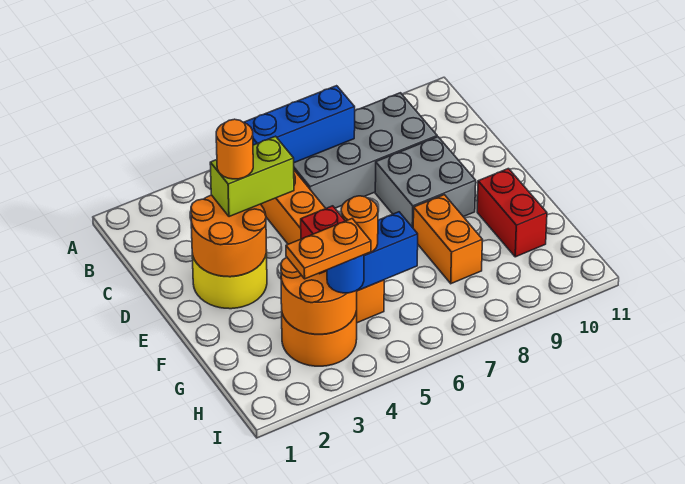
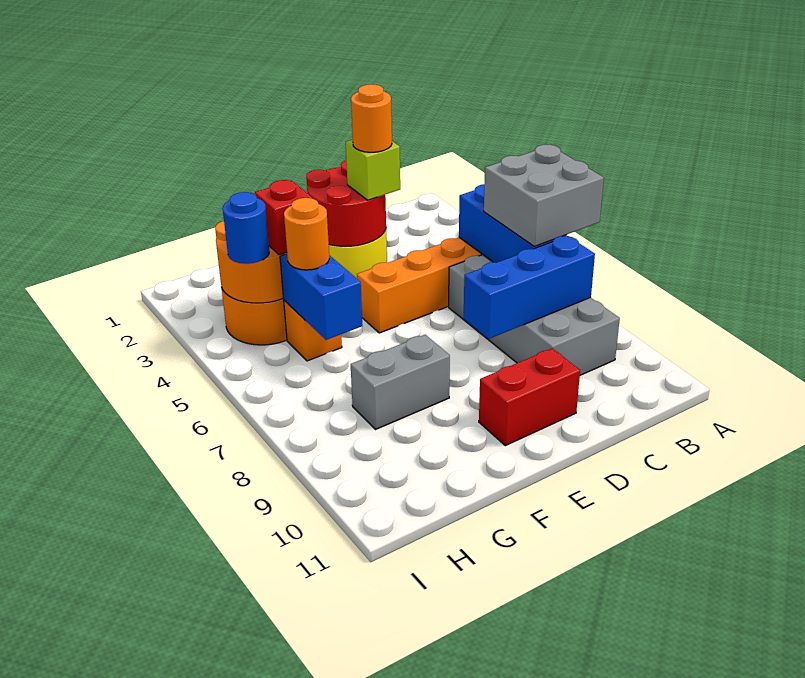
none -> blue brick B8:D8 level 2
orange round brick D2:E3 level 2 -> red round brick D2:E3 level 2
lime brick D3:D4 level 3 -> lime brick D3 level 3
grey brick D8:E9 level 1 -> grey brick A6:B7 level 3
orange brick F8:G8 level 1 -> grey brick F8:G8 level 1
red brick F10:G10 level 1 -> red brick D10:E10 level 1
orange plate H3:H4 level 4 -> none

